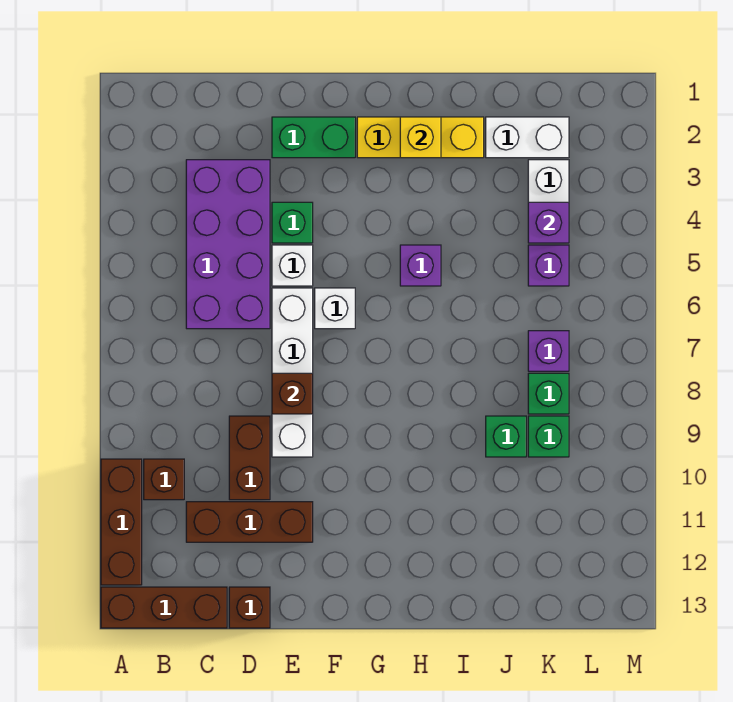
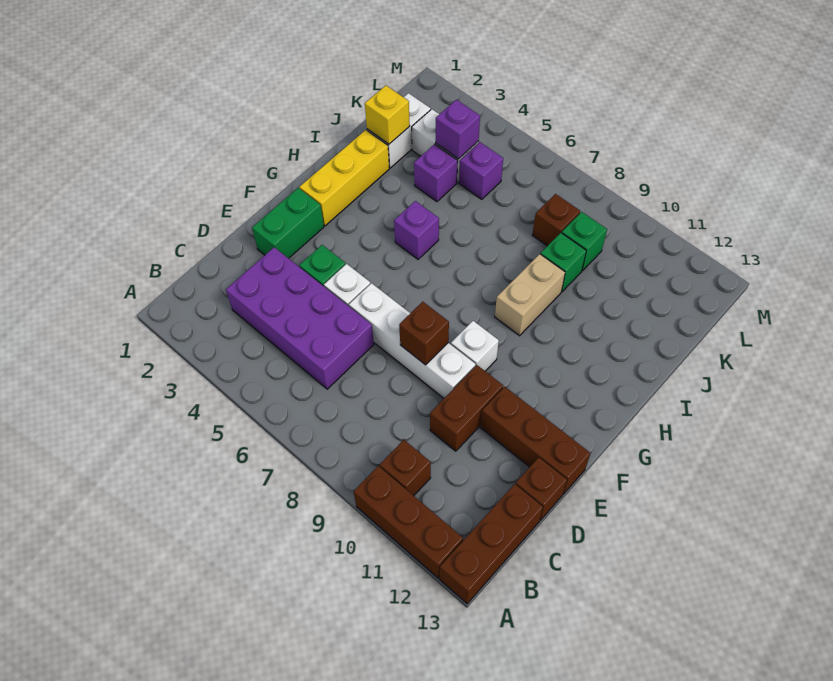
brown brick C11:E11 level 1 -> brown brick E11:E13 level 1
brown brick D9:D10 level 1 -> brown brick D10:E10 level 1
white brick F6 level 1 -> white brick F9 level 1
yellow brick H2 level 2 -> yellow brick J2 level 2
none -> tan brick H9:I9 level 1
purple brick K7 level 1 -> purple brick J4 level 1
green brick K8 level 1 -> brown brick K8 level 1

